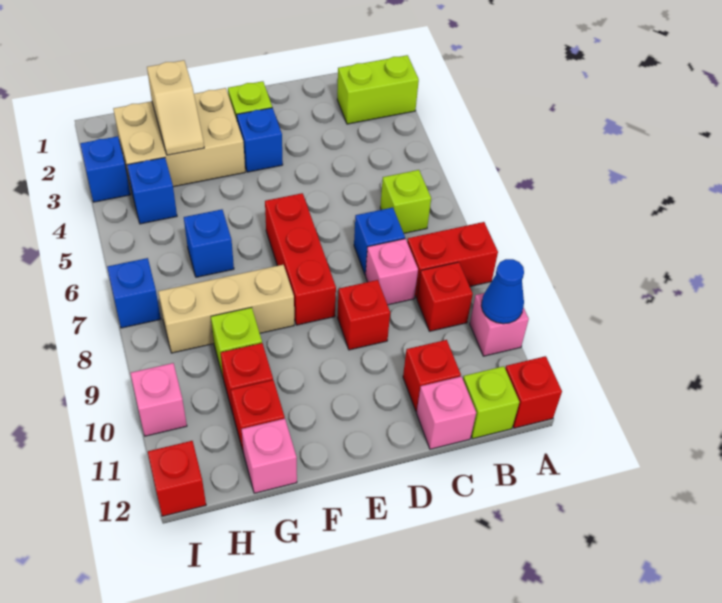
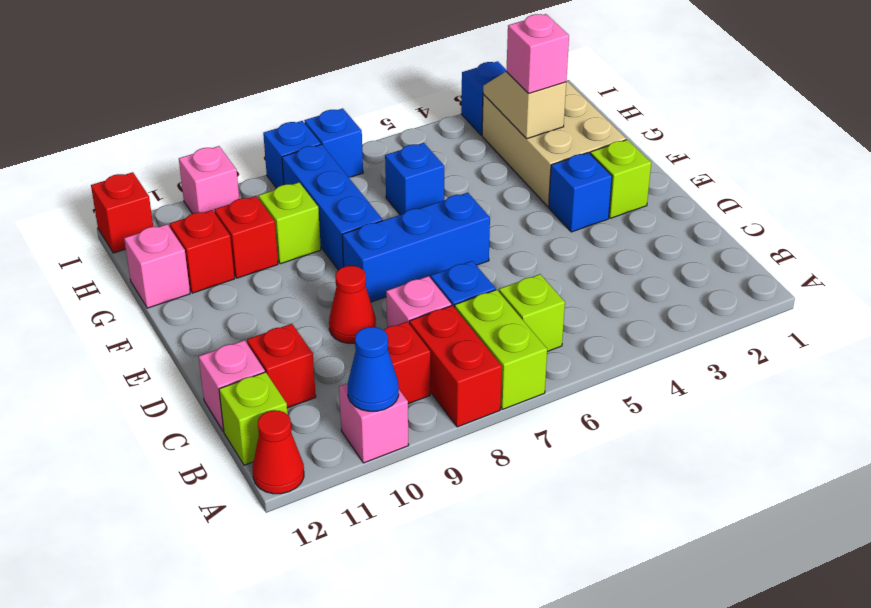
lime brick A2:B2 level 1 -> lime brick A7:B7 level 1
red brick A12 level 1 -> red cone A12 level 1
red brick D9 level 1 -> red cone D9 level 1
red brick E6:E8 level 1 -> blue brick E6:E8 level 1
tan brick F8:H8 level 1 -> blue brick F8:H8 level 1
tan slope G2:G3 level 2 top 2 -> tan slope G3:H3 level 2 top G
none -> pink brick G3 level 3
blue brick H4 level 1 -> blue brick I8 level 1

